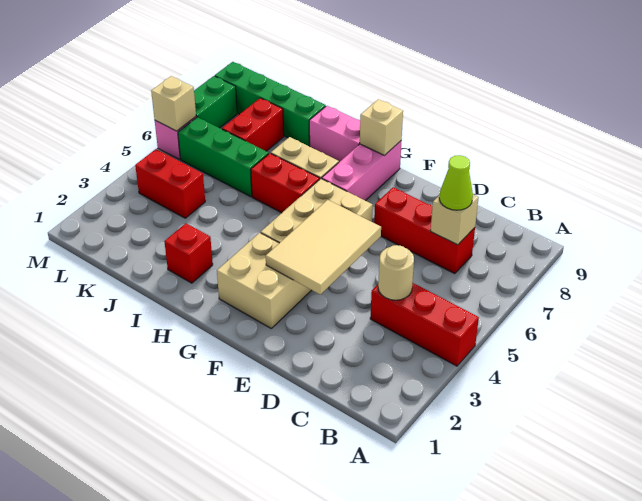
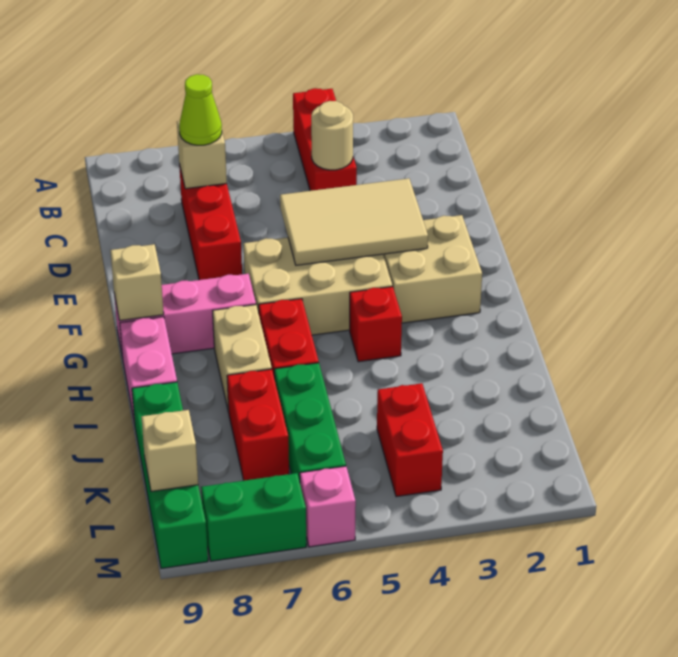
red brick I2 level 1 -> red brick H4 level 1
red brick K7:K8 level 1 -> red brick J7:K7 level 1
tan brick M6 level 2 -> tan brick L9 level 2

